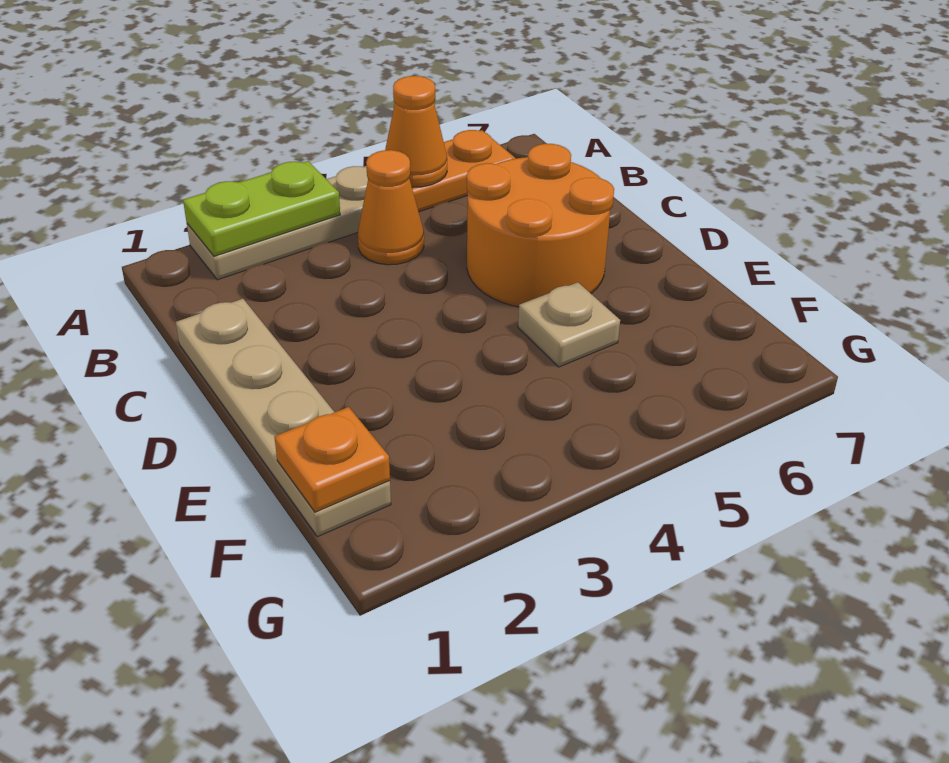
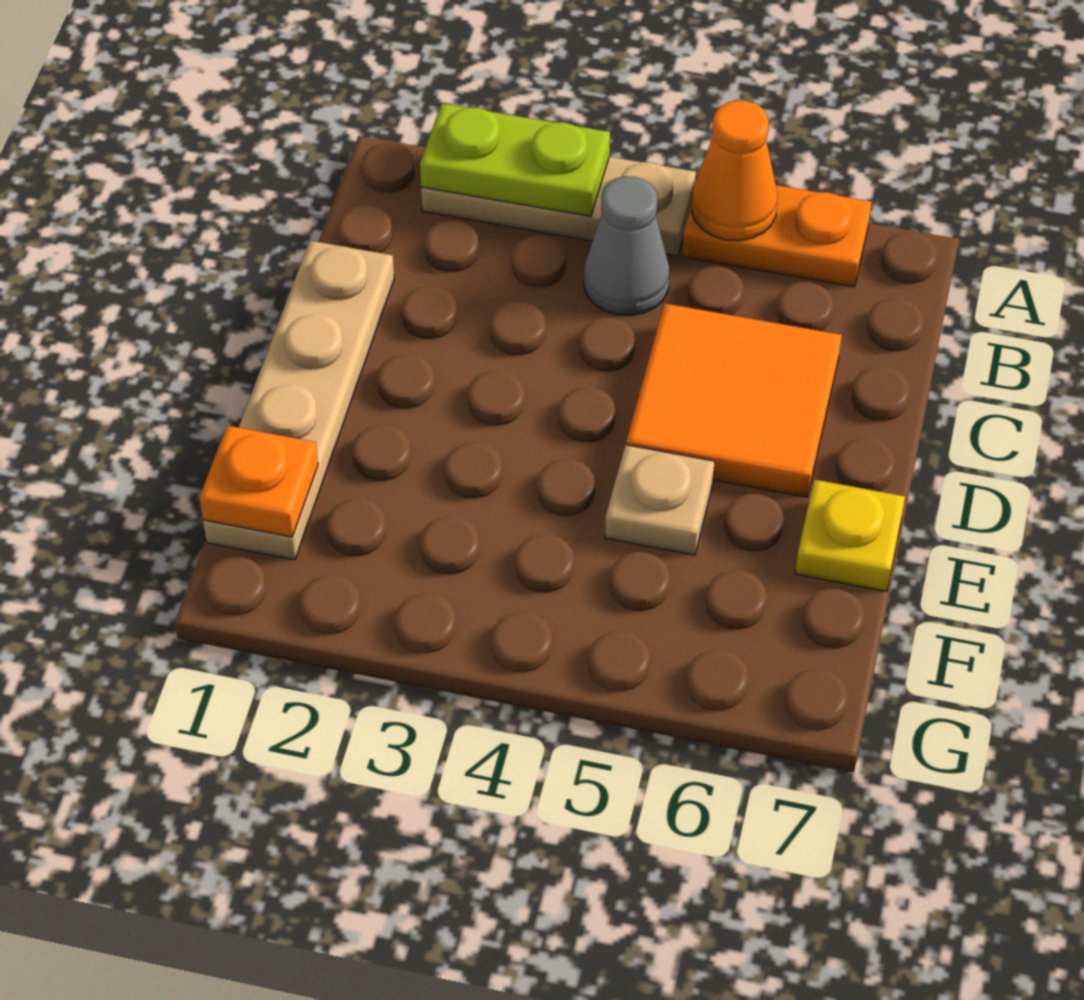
orange cone B4 level 1 -> grey cone B4 level 1
orange round brick C5:D6 level 1 -> orange tile C5:D6 level 1
none -> yellow plate E7 level 1

